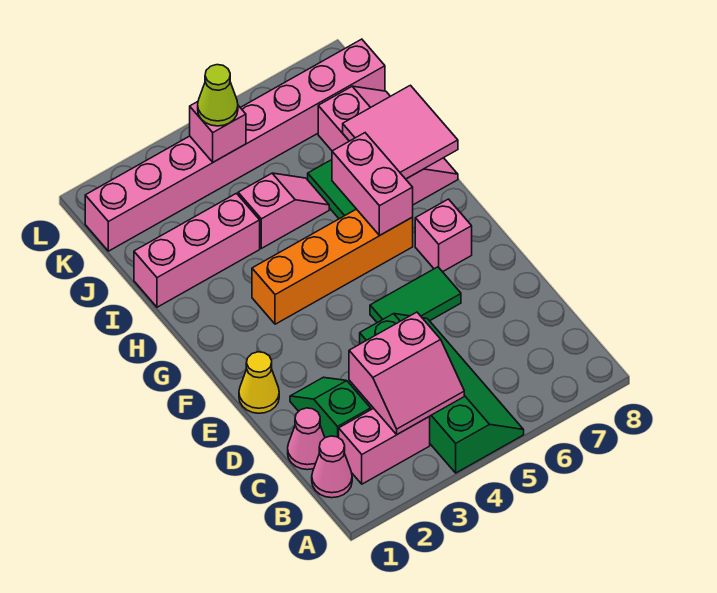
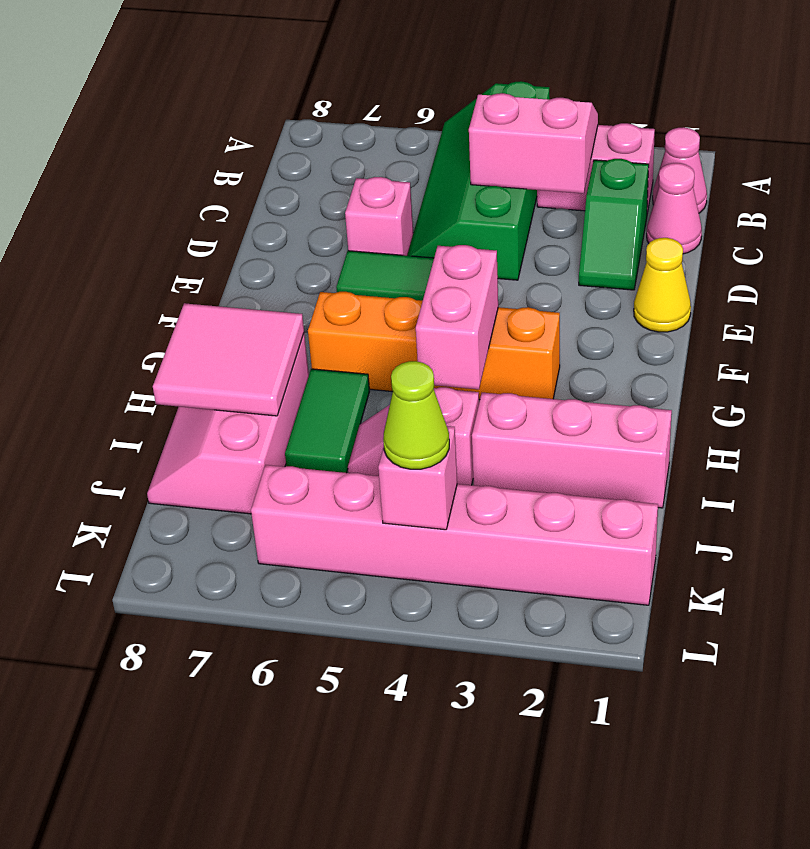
pink brick F7 level 1 -> pink brick D6 level 1
pink brick G6:H6 level 2 -> pink brick G4:H4 level 2
pink brick K1:K8 level 1 -> pink brick K1:K6 level 1

